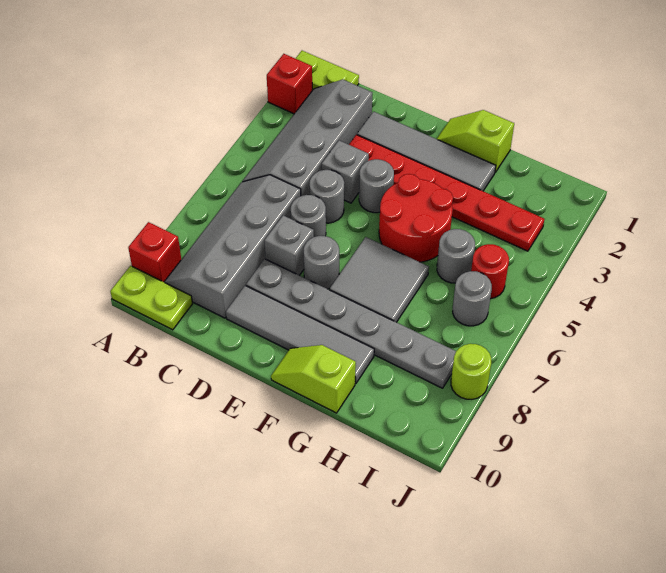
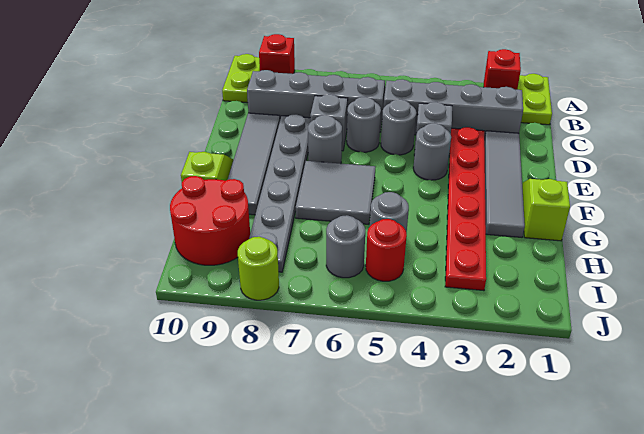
red round brick F4:G5 level 1 -> red round brick H9:I10 level 1

